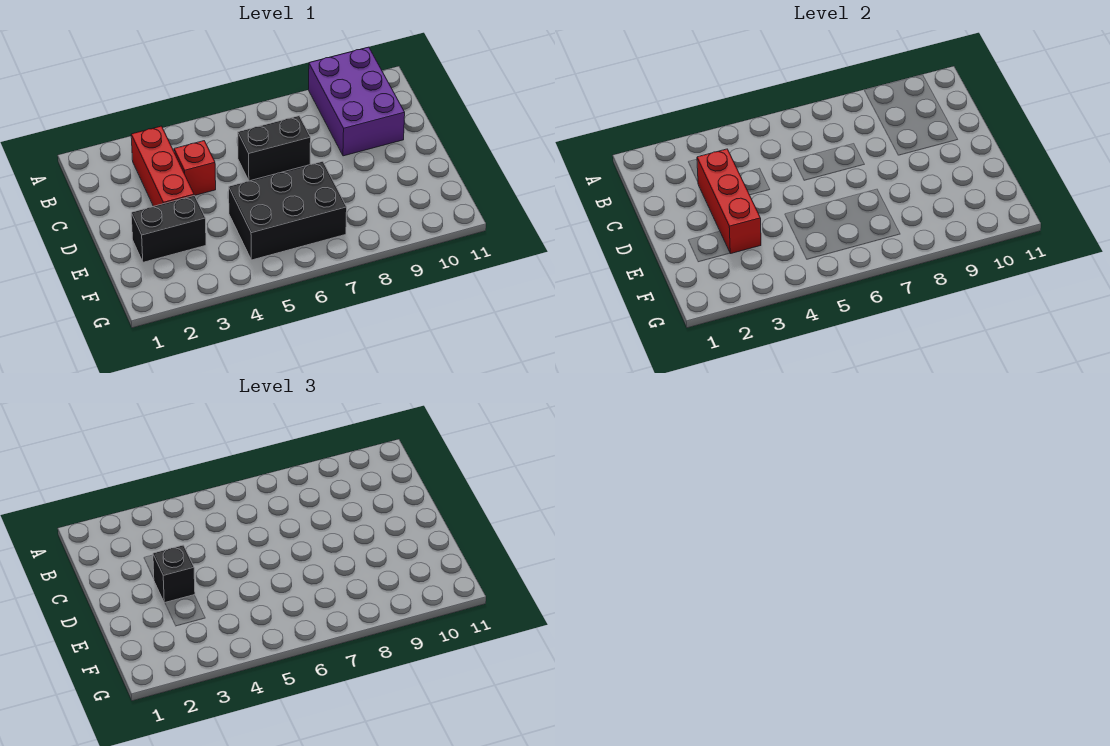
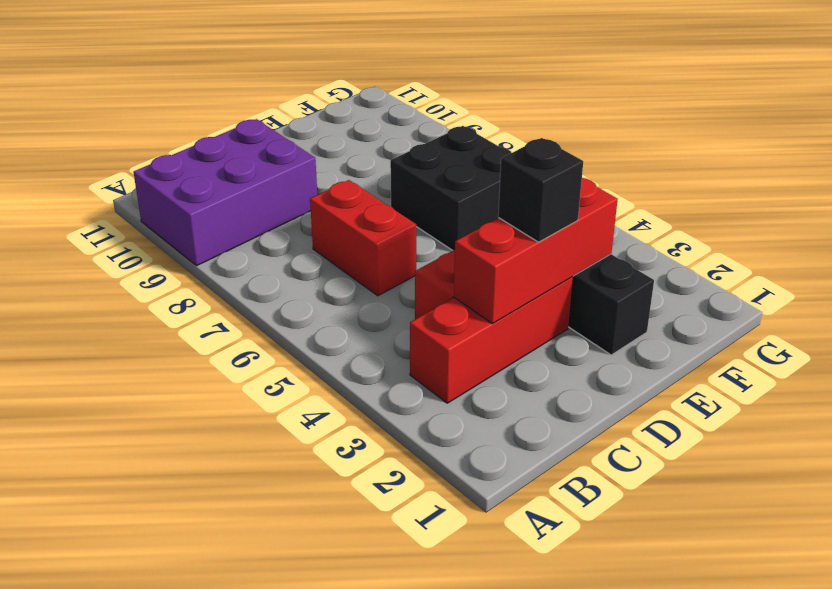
black brick C6:C7 level 1 -> red brick C6:C7 level 1
black brick E5:F7 level 1 -> black brick E6:F7 level 1

